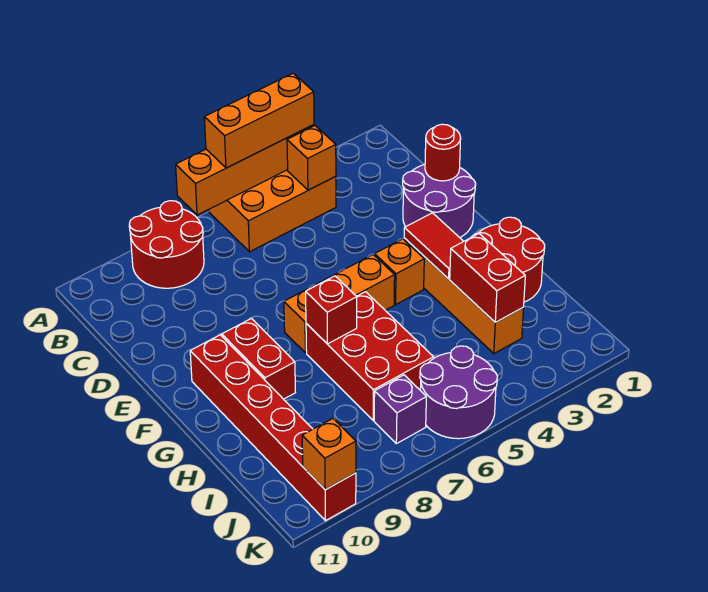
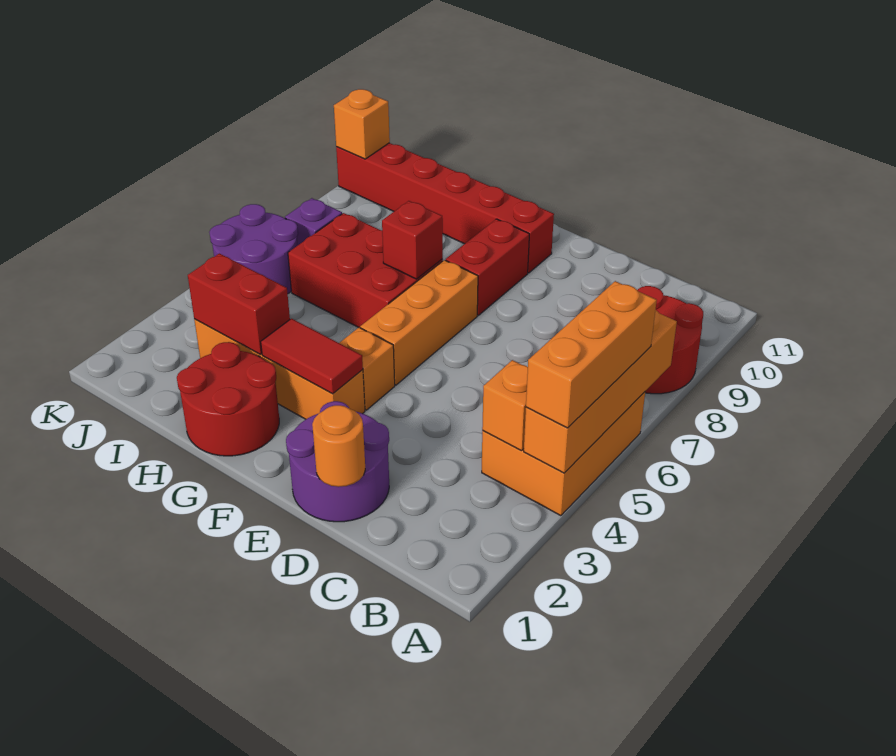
red round brick D1 level 2 -> orange round brick D1 level 2
red brick F9:G9 level 1 -> red brick F8:F9 level 1

